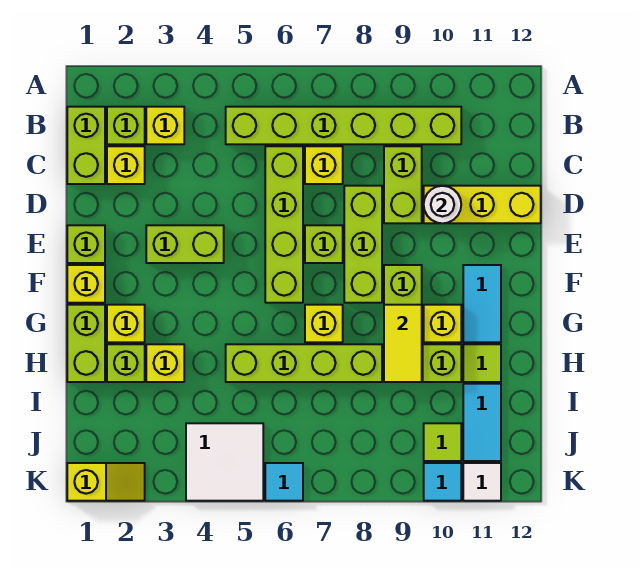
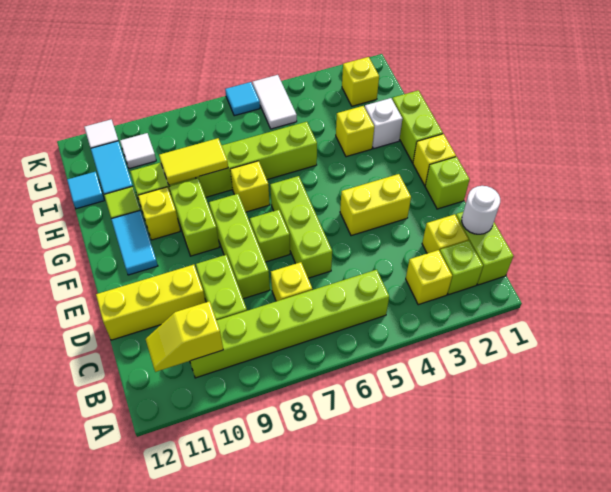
lime brick C6:F6 level 1 -> lime brick D6:F6 level 1
white round brick D10 level 2 -> white round brick C1 level 2
lime brick E3:E4 level 1 -> yellow brick E3:E4 level 1
yellow brick G2 level 1 -> yellow brick J2 level 1
yellow tile G9:H9 level 2 -> yellow tile H8:H9 level 2
lime brick H2 level 1 -> white brick H2 level 1
white tile J4:K5 level 1 -> white tile J5:K5 level 1
lime tile J10 level 1 -> white tile J10 level 1
yellow slope K1:K2 level 1 top 1 -> yellow slope B10:B11 level 2 top 10
cyan tile K10 level 1 -> cyan tile I12 level 1

